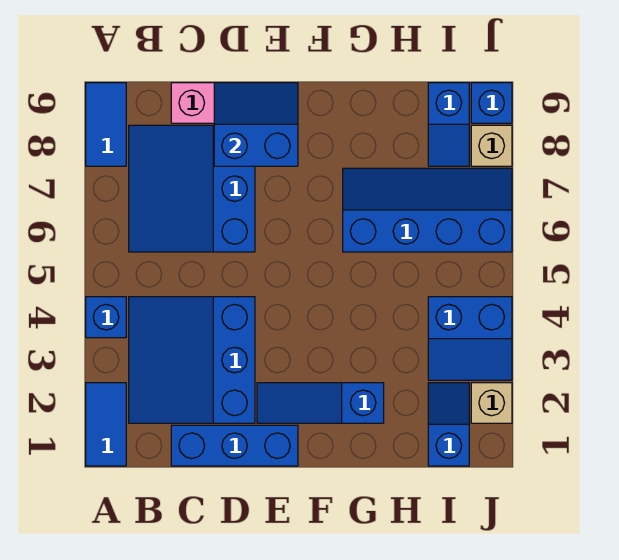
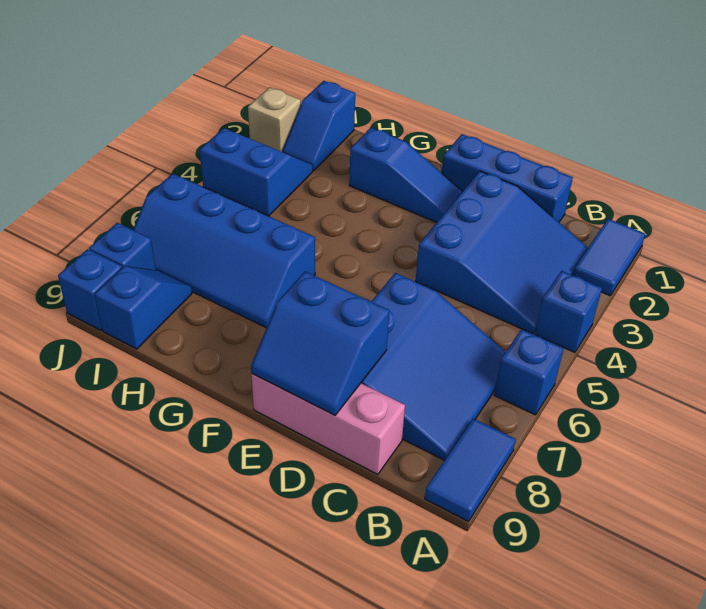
none -> blue brick A6 level 1
tan brick J8 level 1 -> blue brick J8 level 1

